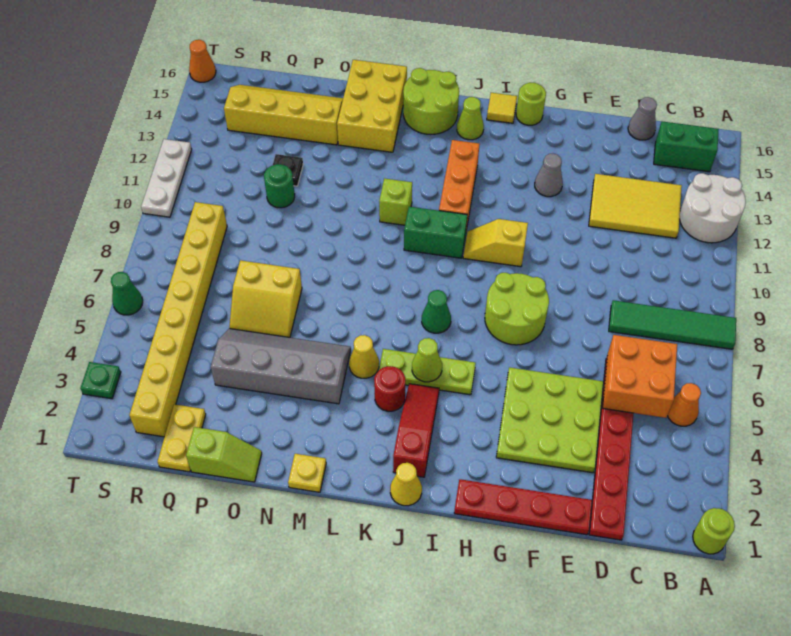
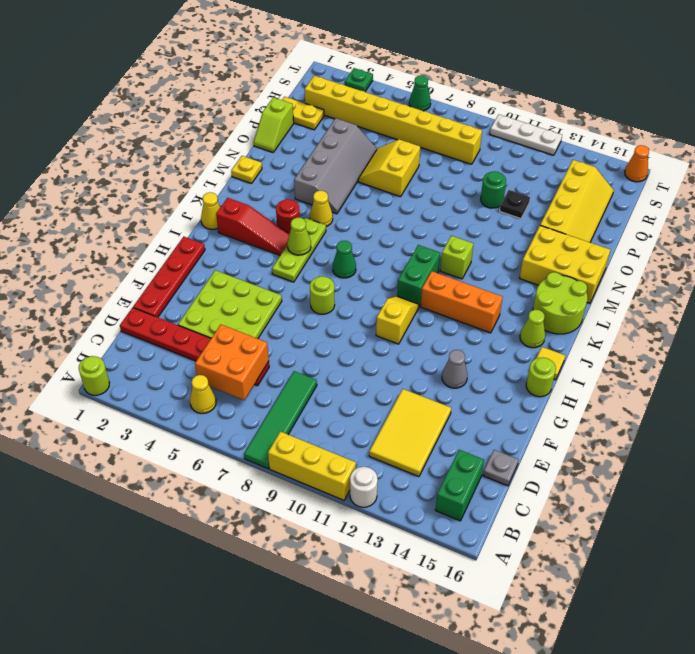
none -> yellow brick A9:A11 level 1
white round brick A12:B13 level 1 -> white round brick A12 level 1
orange cone B5 level 1 -> yellow cone B5 level 1
grey cone D16 level 1 -> grey plate D16 level 1
lime round brick G7:H8 level 1 -> lime round brick H7 level 1

